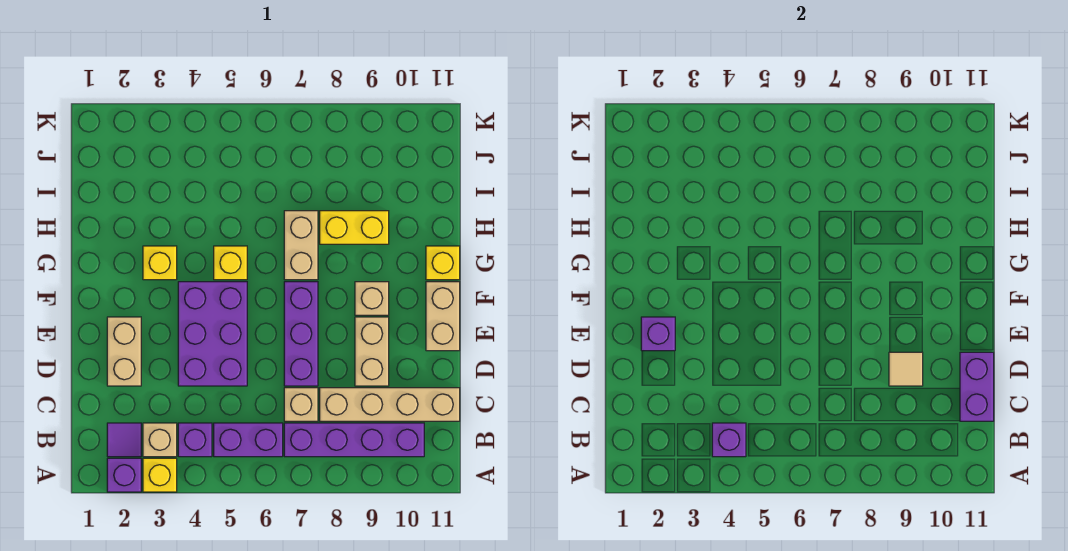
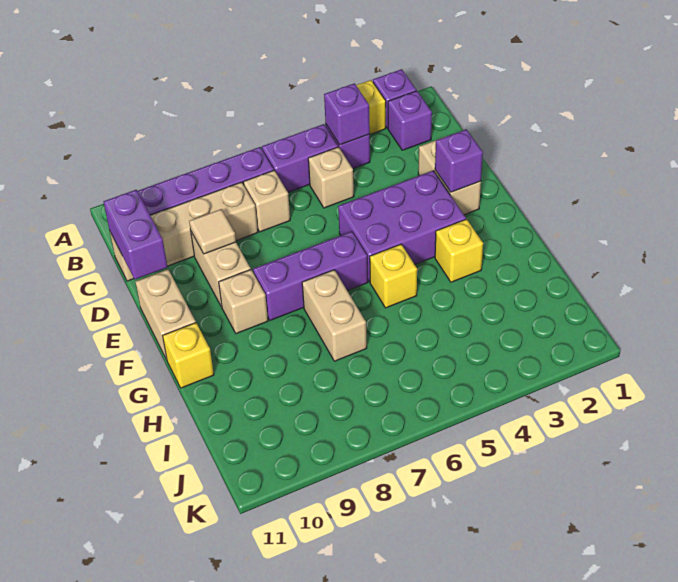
purple tile B2 level 1 -> purple brick B2 level 1
tan brick B3 level 1 -> tan brick C5 level 1
purple brick D4:F5 level 1 -> purple brick E3:F5 level 1
purple brick D7:F7 level 1 -> purple brick F6:F8 level 1
yellow brick H8:H9 level 1 -> none

